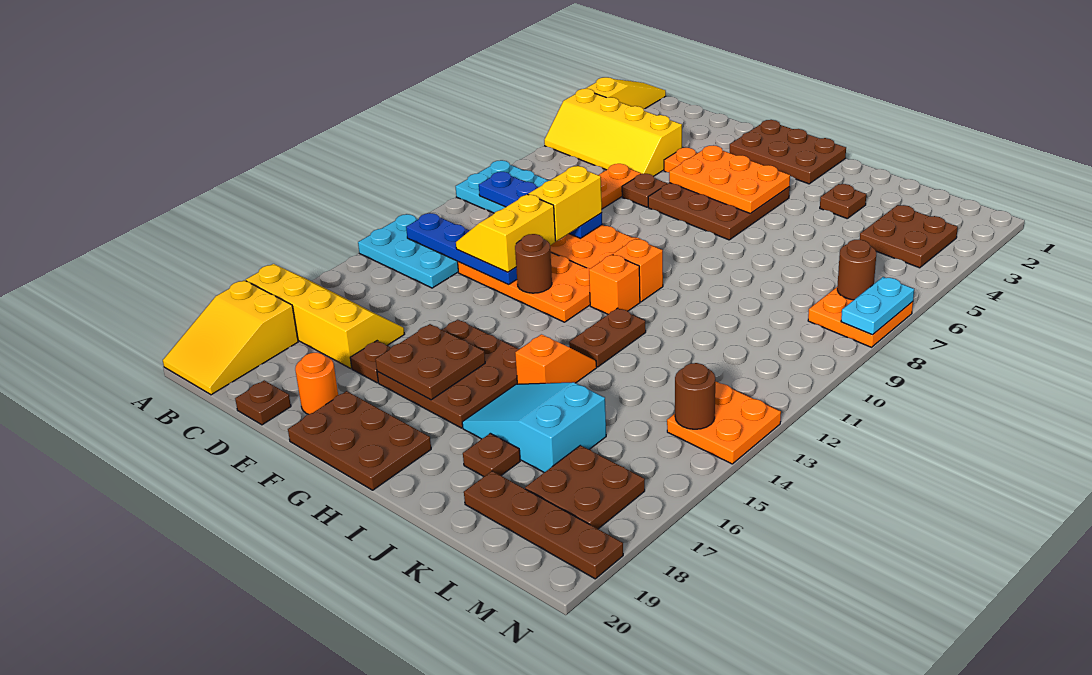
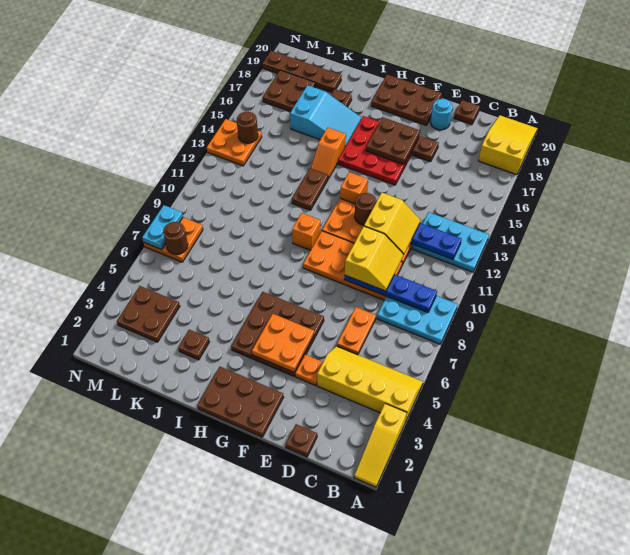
yellow slope A16:D17 level 1 top 17 -> none
brown plate E6 level 1 -> brown plate D1 level 1
orange round brick E19 level 1 -> cyan round brick E19 level 1
orange plate F4:H5 level 2 -> orange plate F4:G5 level 2
brown plate F15:H17 level 1 -> red plate F15:H17 level 1
orange brick H11 level 1 -> orange brick G13 level 1

